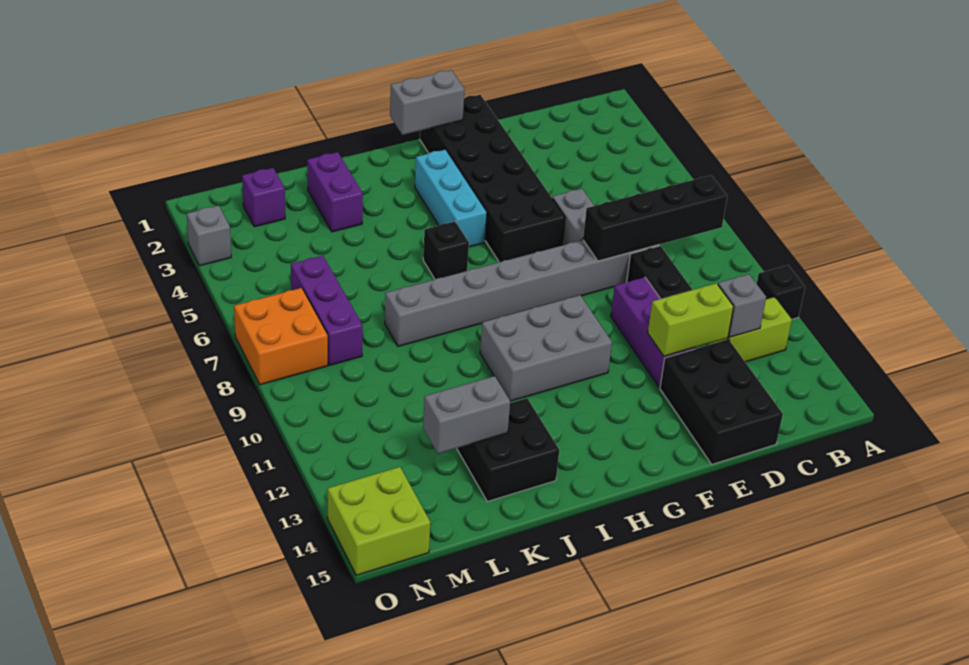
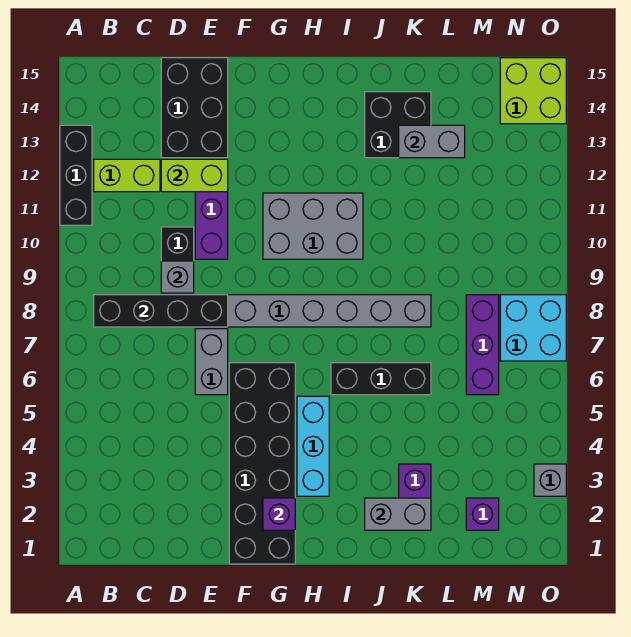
black brick A11 level 1 -> black brick A11:A13 level 1
grey brick C12 level 2 -> grey brick D9 level 2
grey brick G1:H1 level 2 -> grey brick J2:K2 level 2
none -> purple brick G2 level 2
black brick I6 level 1 -> black brick I6:K6 level 1
orange brick N7:O8 level 1 -> cyan brick N7:O8 level 1

